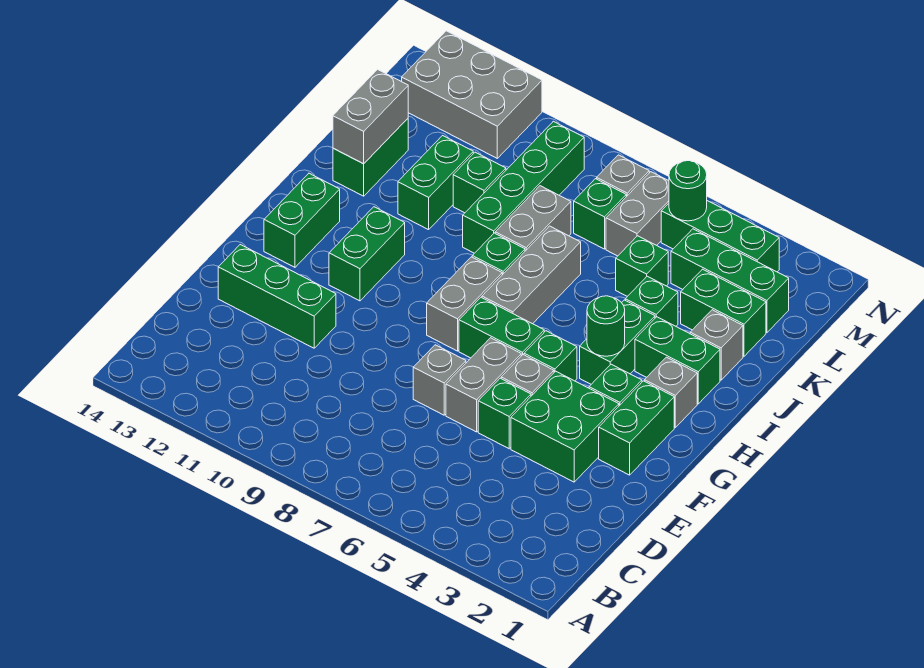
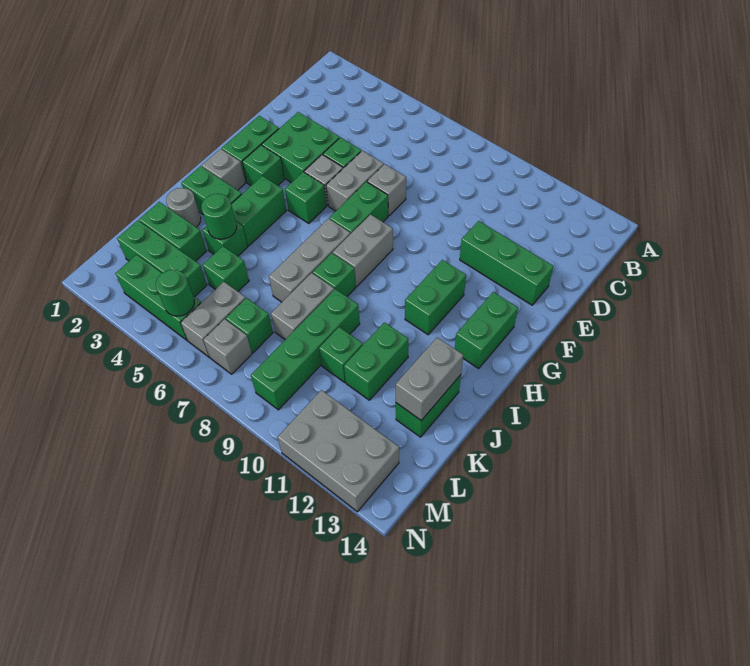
green brick G6:G7 level 1 -> green brick F7:G7 level 1
green round brick H4 level 2 -> green round brick J4 level 2
grey brick J2 level 1 -> grey round brick J2 level 1

